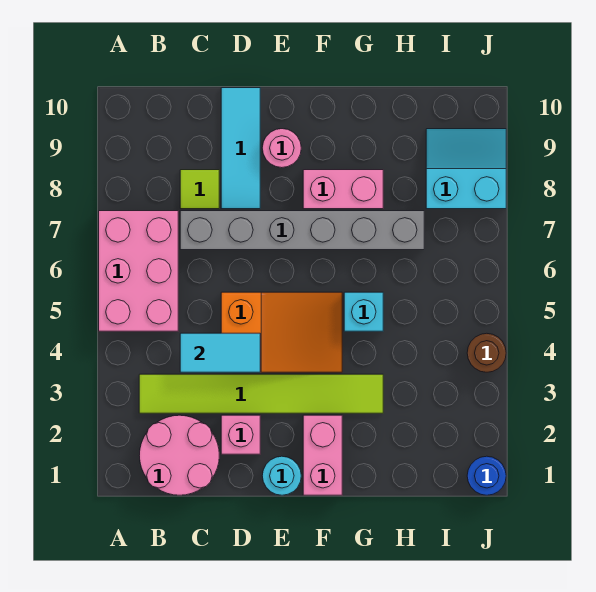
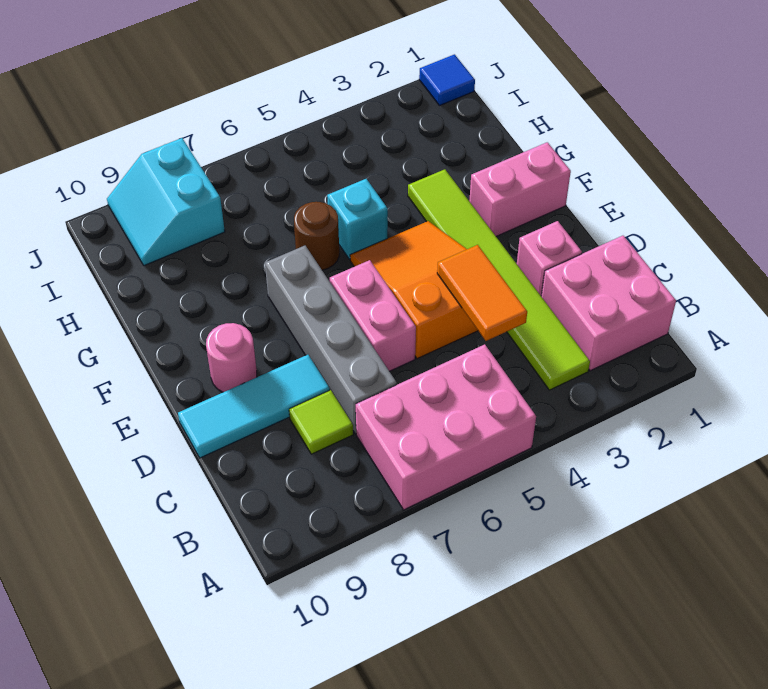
pink round brick B1:C2 level 1 -> pink brick B1:C2 level 1
cyan tile C4:D4 level 2 -> orange tile C4:D4 level 2
grey brick C7:H7 level 1 -> grey brick C7:F7 level 1
cyan round brick E1 level 1 -> none
pink brick F8:G8 level 1 -> pink brick D6:E6 level 1
blue round brick J1 level 1 -> blue tile J1 level 1
brown round brick J4 level 1 -> brown round brick G6 level 1

